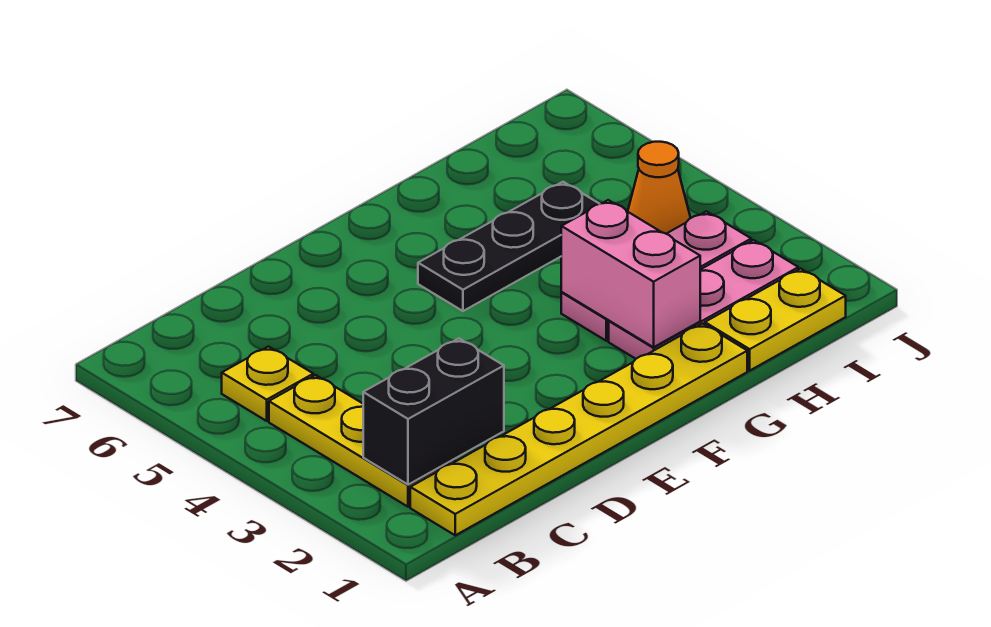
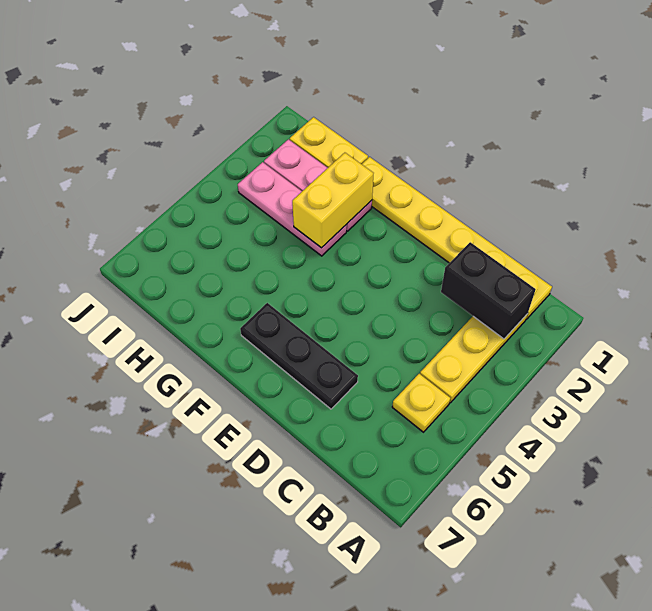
black plate F5:H5 level 1 -> black plate D6:F6 level 1
pink brick G2:G3 level 2 -> yellow brick G2:G3 level 2
orange cone I4 level 1 -> none

